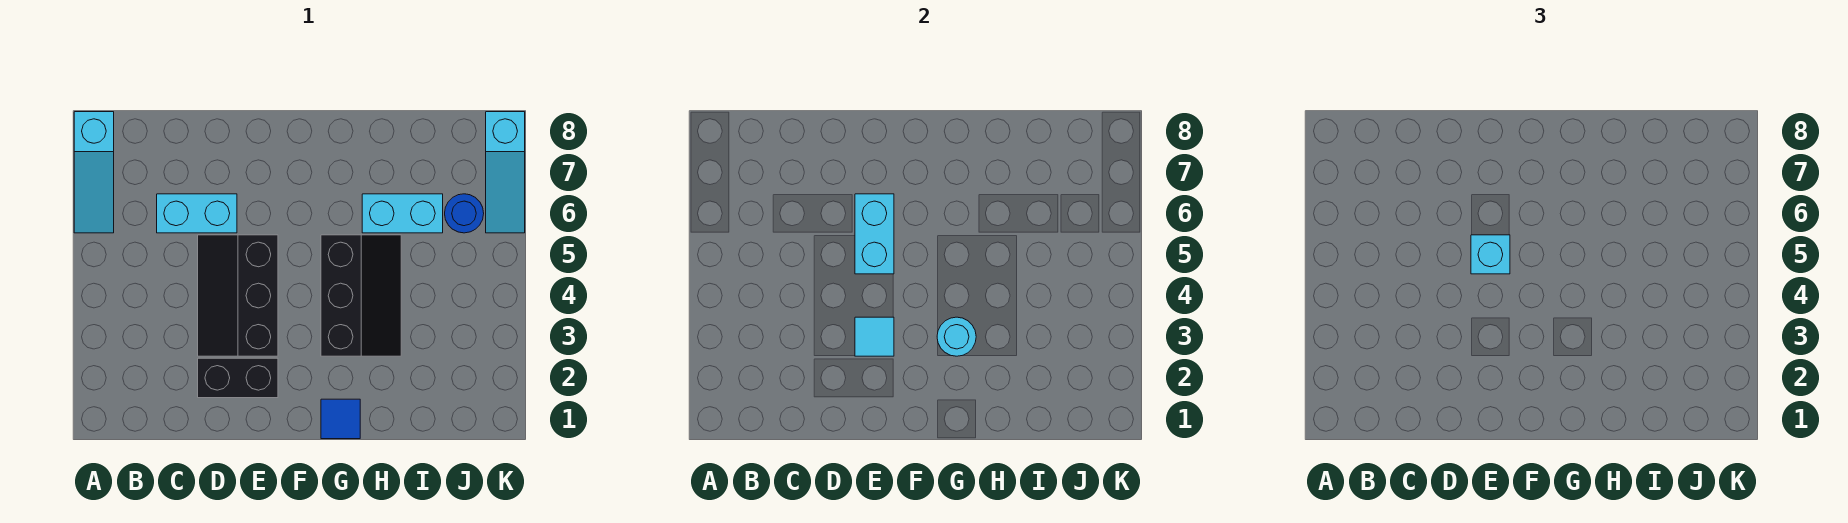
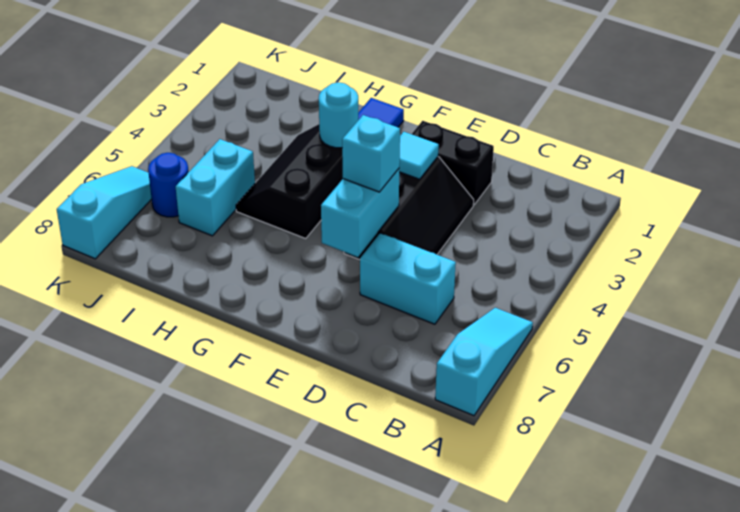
cyan brick H6:I6 level 1 -> cyan brick I5:I6 level 1

